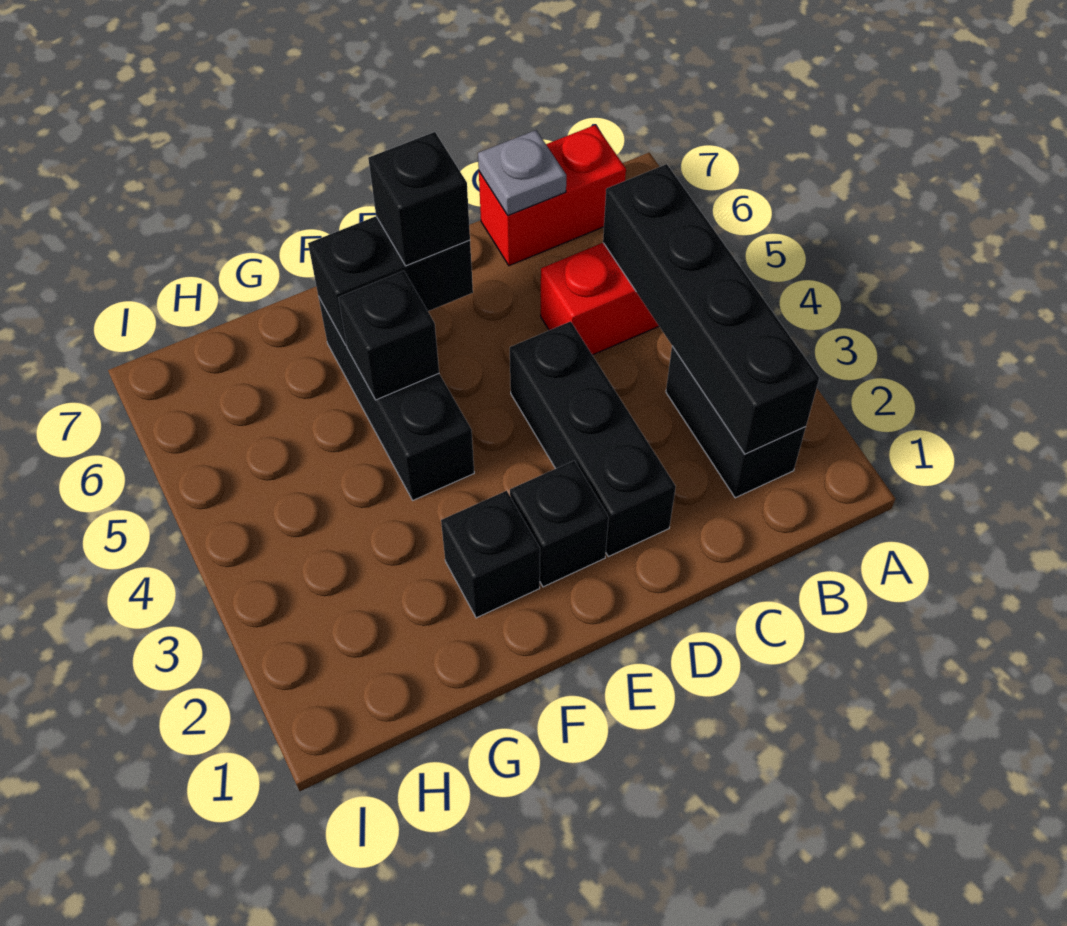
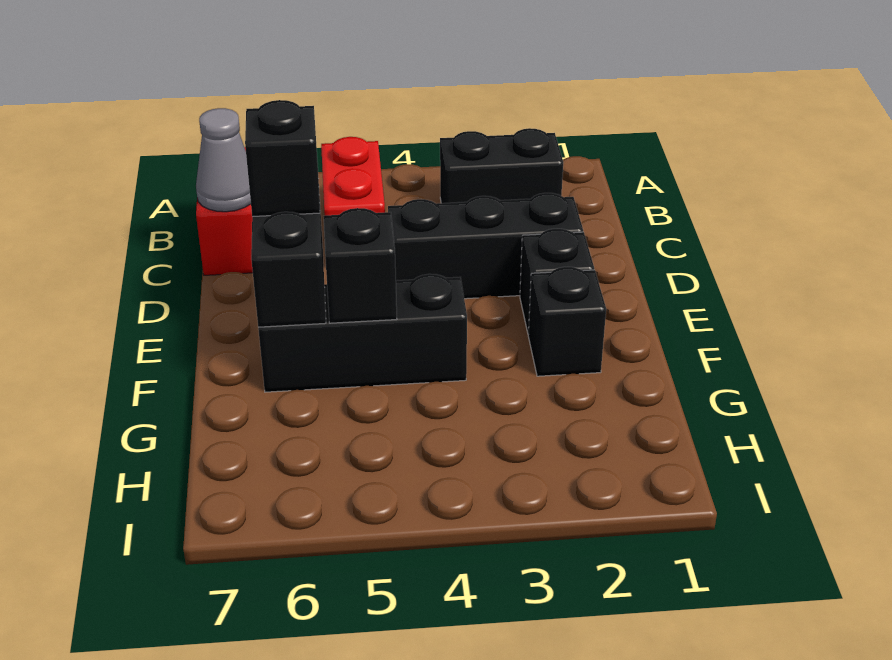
black brick B2:B5 level 2 -> none
grey plate C7 level 2 -> grey cone C7 level 2

